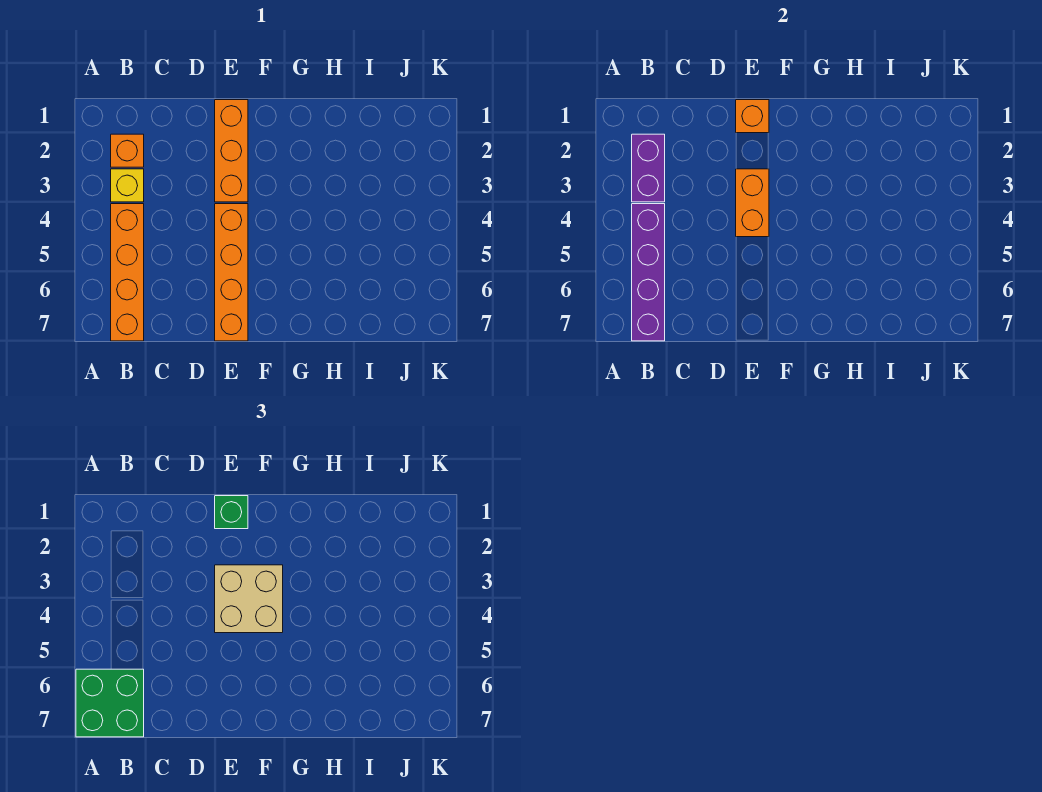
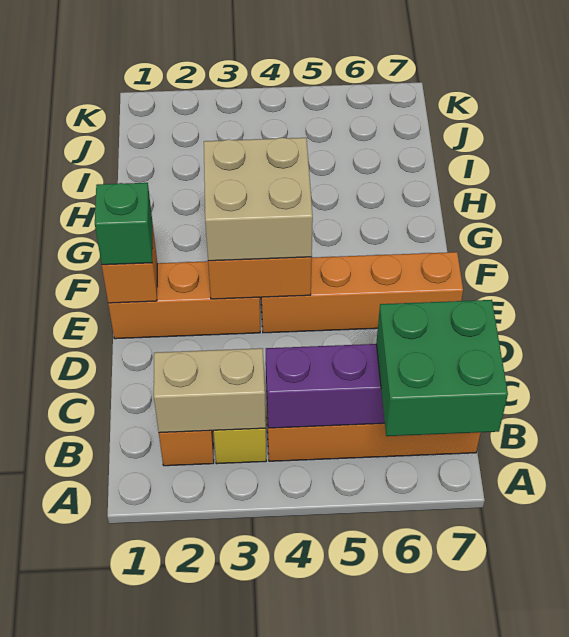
purple brick B2:B3 level 2 -> tan brick B2:B3 level 2

